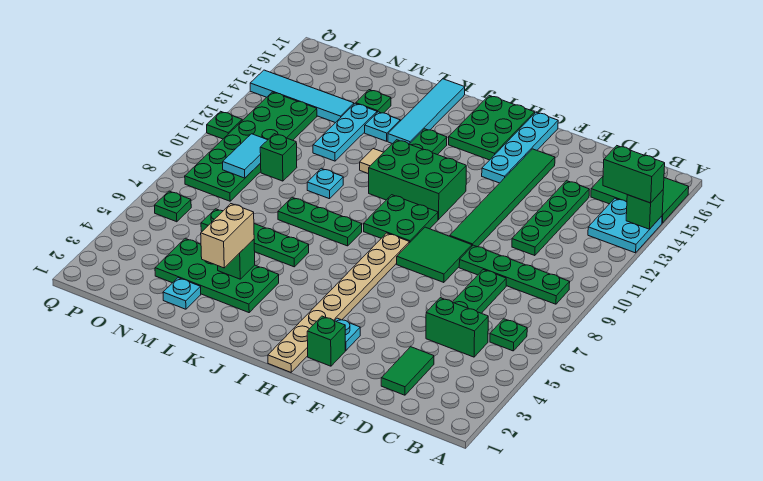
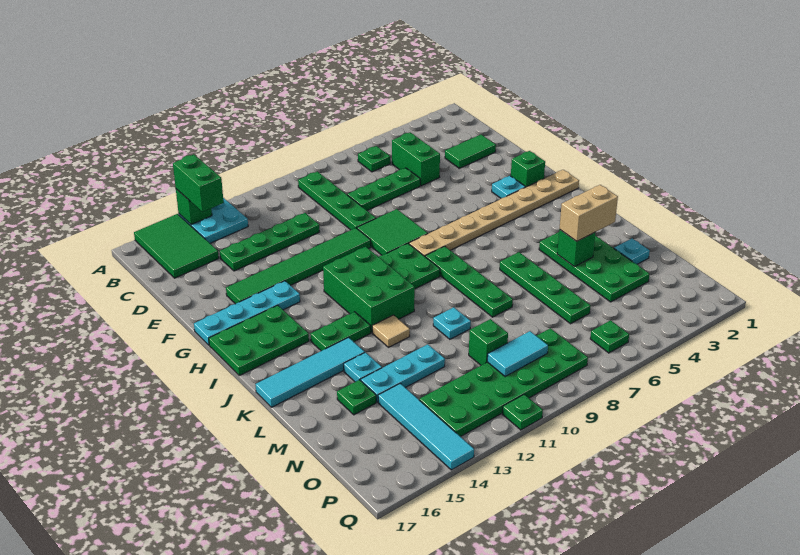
green plate J8:L8 level 1 -> green plate I8:L8 level 1

